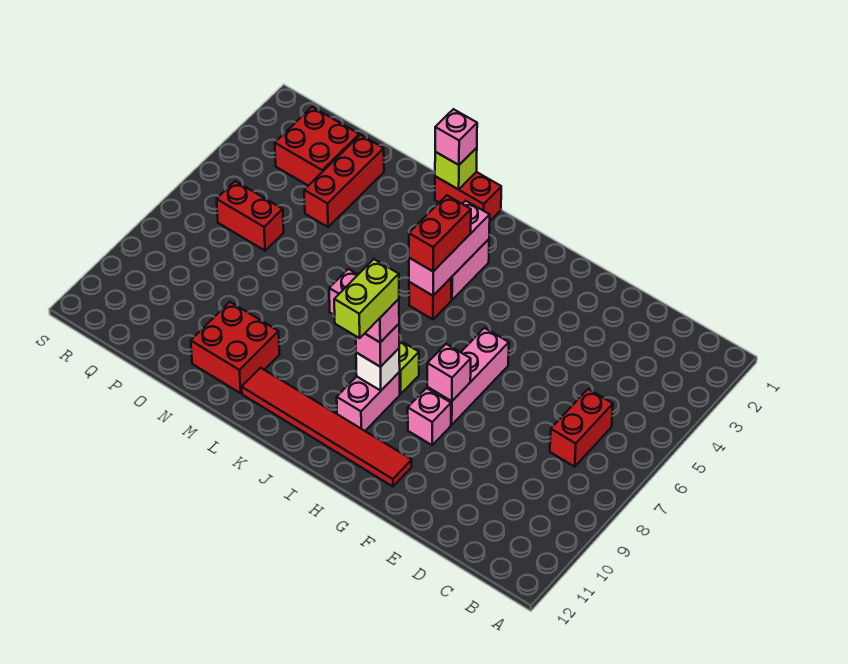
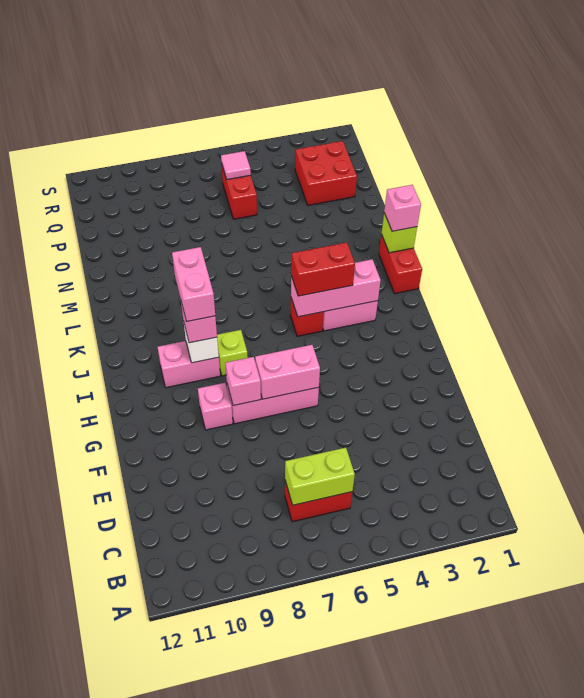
none -> pink brick G6:G7 level 2
red tile G11:L11 level 1 -> none
lime brick I9:I10 level 5 -> lime brick C6:C7 level 2
red brick M10:N11 level 1 -> none
red brick O2:O4 level 1 -> none
none -> pink tile Q6 level 2

